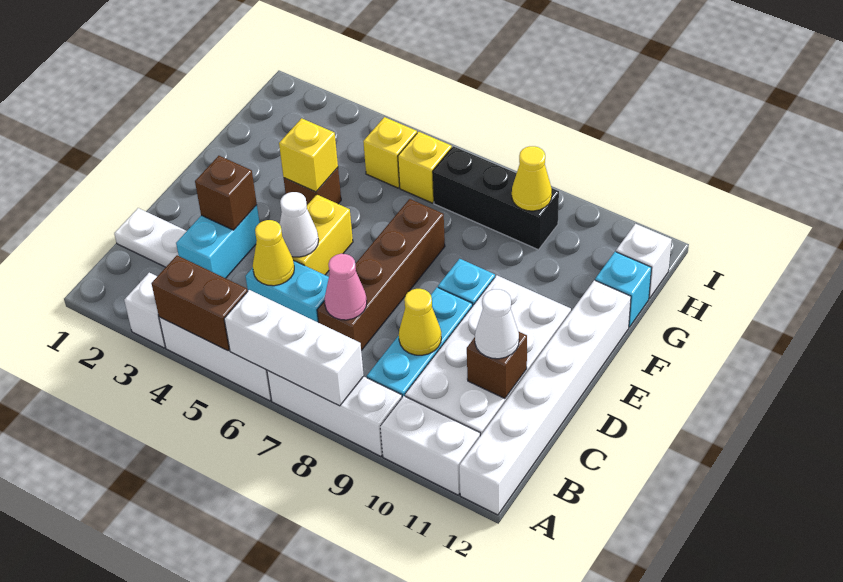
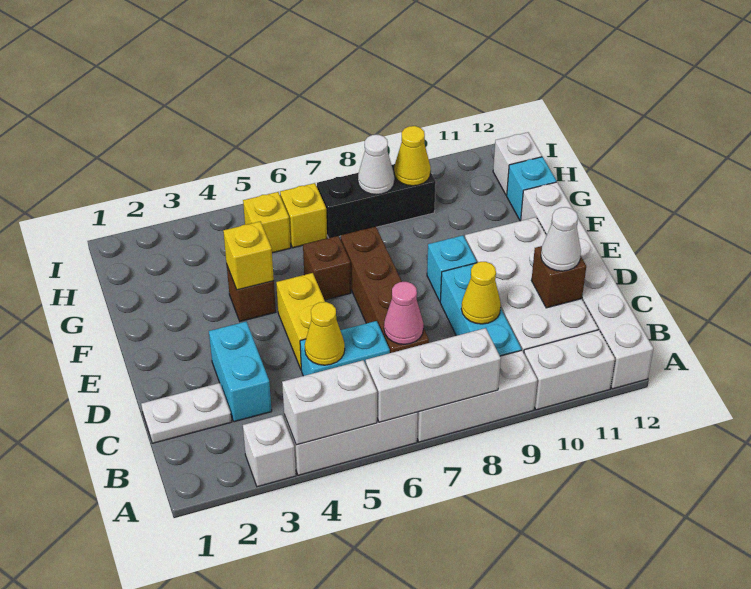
brown brick A4:A5 level 2 -> white brick A4:A5 level 2
brown brick D3 level 2 -> brown brick F6 level 1
white cone D5 level 2 -> white cone H8 level 2

